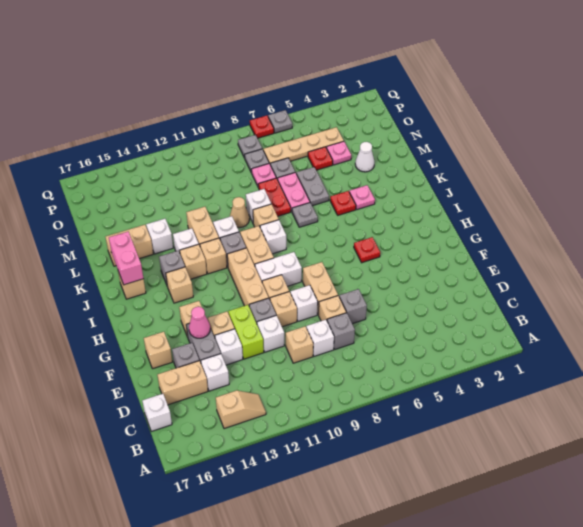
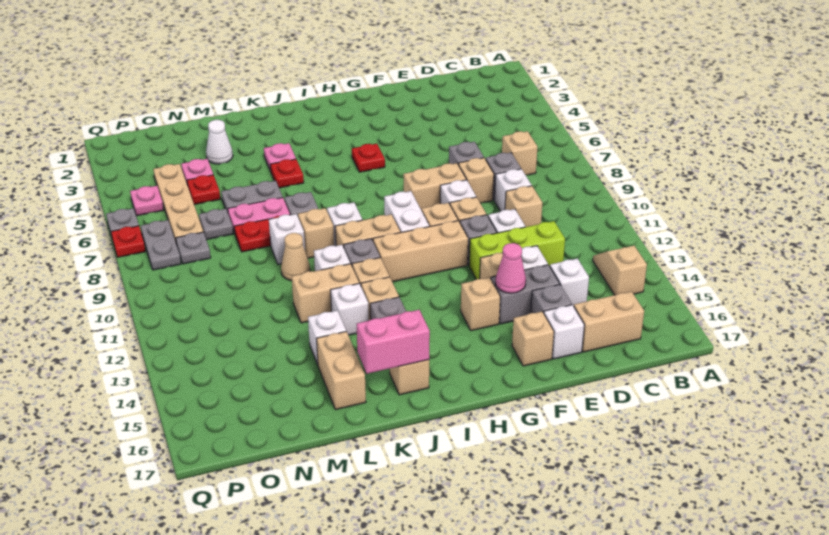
white brick C17 level 1 -> white brick E16 level 1
tan brick D15:D16 level 1 -> tan brick C16:D16 level 1
lime brick E12:F12 level 1 -> lime brick D12:F12 level 1
tan brick I14 level 1 -> tan brick C7 level 1
pink plate N8 level 1 -> pink plate P5 level 1
grey plate P8 level 1 -> grey plate P7:P8 level 1

